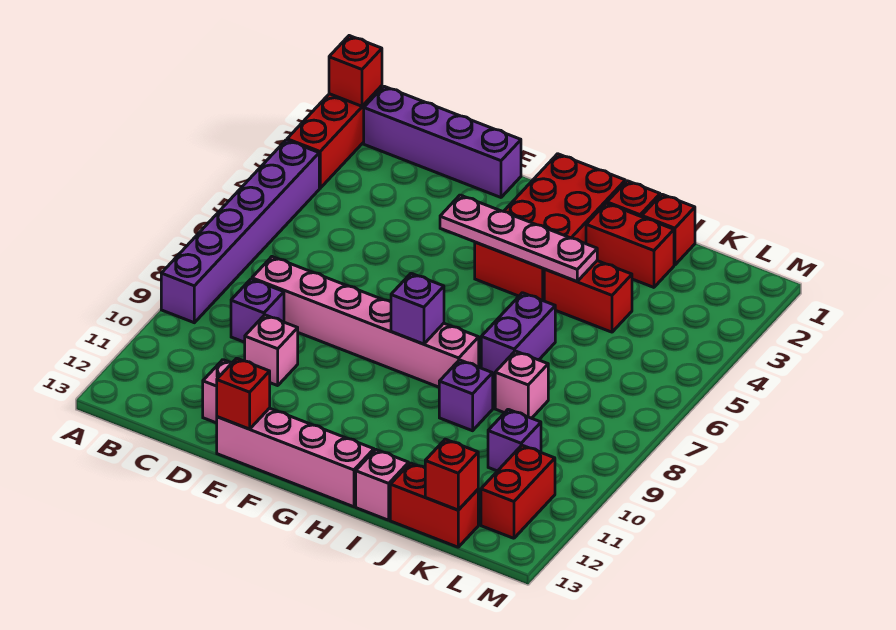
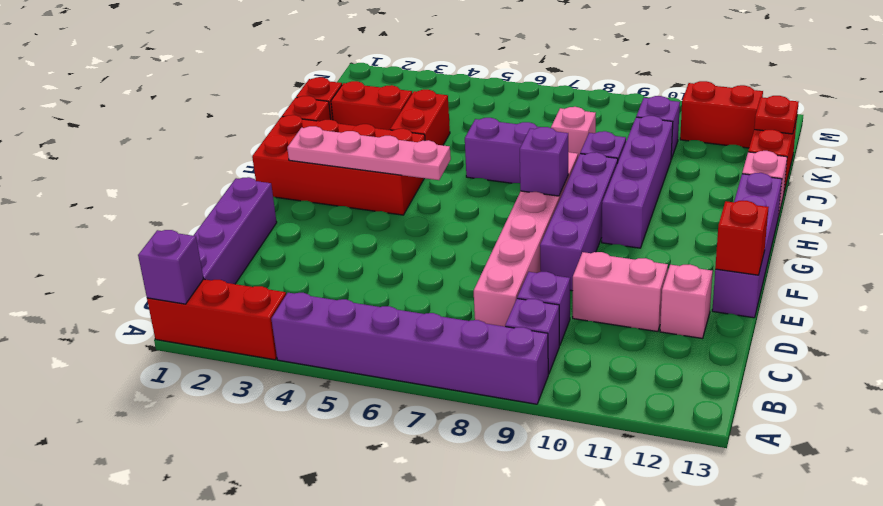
red brick A1 level 2 -> purple brick A1 level 2
none -> purple brick B9 level 1
pink brick D10 level 1 -> pink brick D10:D11 level 1
none -> purple brick E9:H9 level 1
pink brick E13:H13 level 1 -> purple brick E13:H13 level 1
pink plate F4:I4 level 2 -> pink plate G2:G5 level 2
none -> purple brick G10:J10 level 1
red brick I2:J2 level 1 -> red brick J2:J3 level 1
red brick K13 level 2 -> red plate K13 level 2

